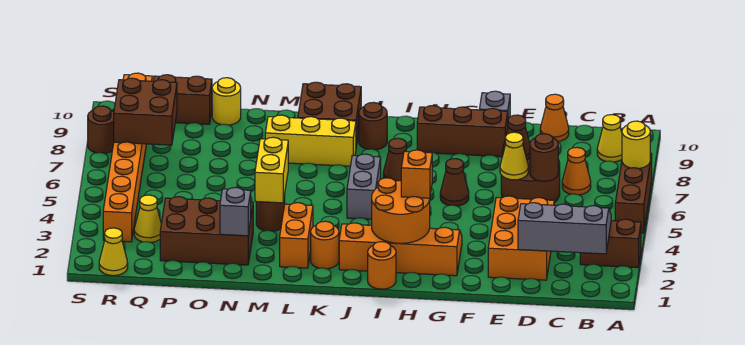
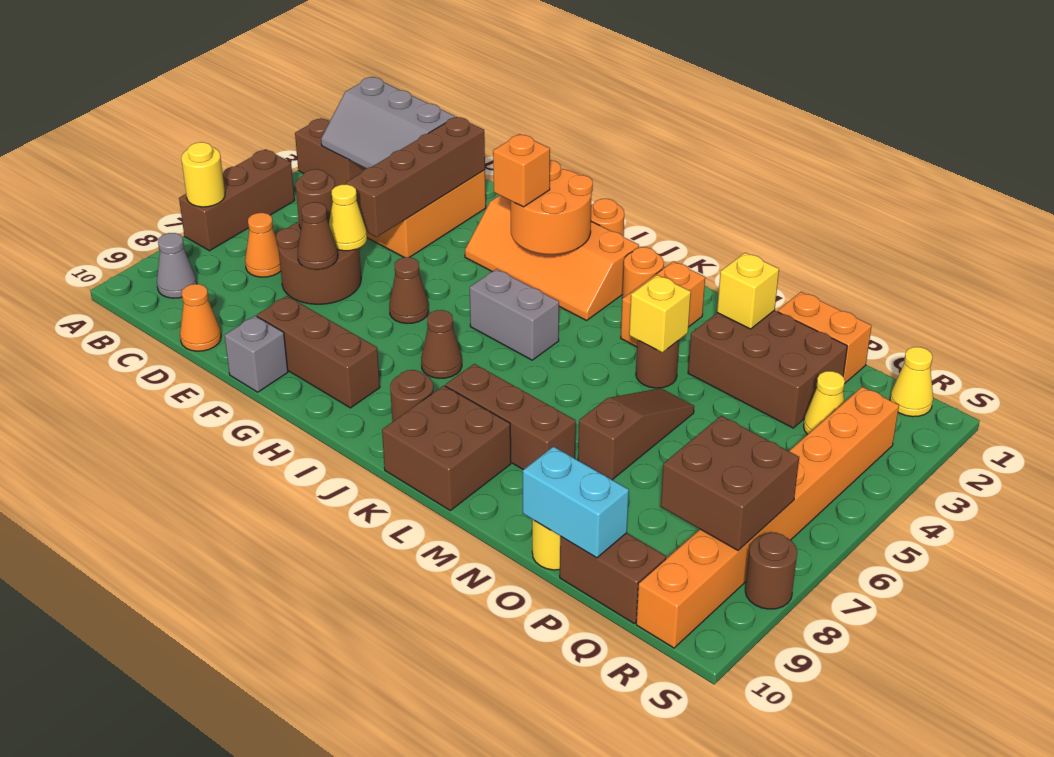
yellow cone B9 level 1 -> grey cone B9 level 1
none -> brown brick E2:E5 level 2
grey brick J5:J6 level 1 -> grey brick I5:J5 level 1
yellow brick K8:M8 level 1 -> brown brick K8:M8 level 1
yellow brick M4:M5 level 2 -> yellow brick M4 level 2
grey brick N2 level 2 -> yellow brick N2 level 2
none -> brown slope N5:N7 level 1 top 7
none -> orange brick O1:P1 level 1
none -> cyan brick O10:P10 level 2

